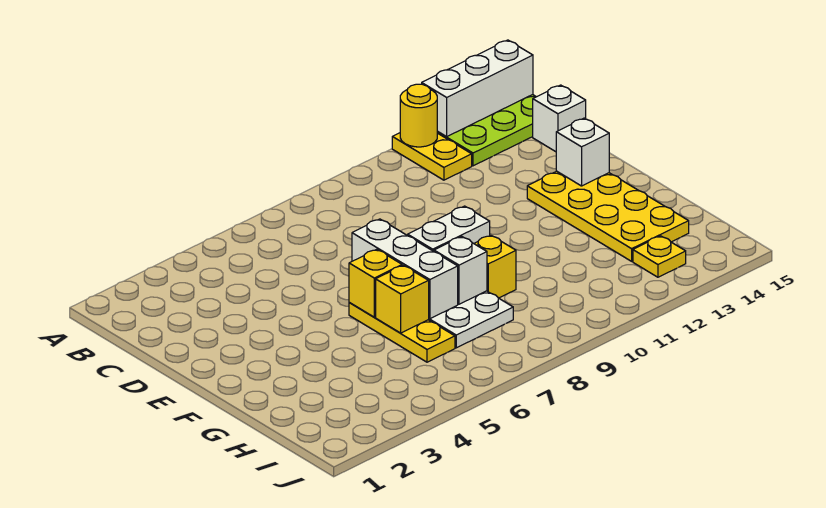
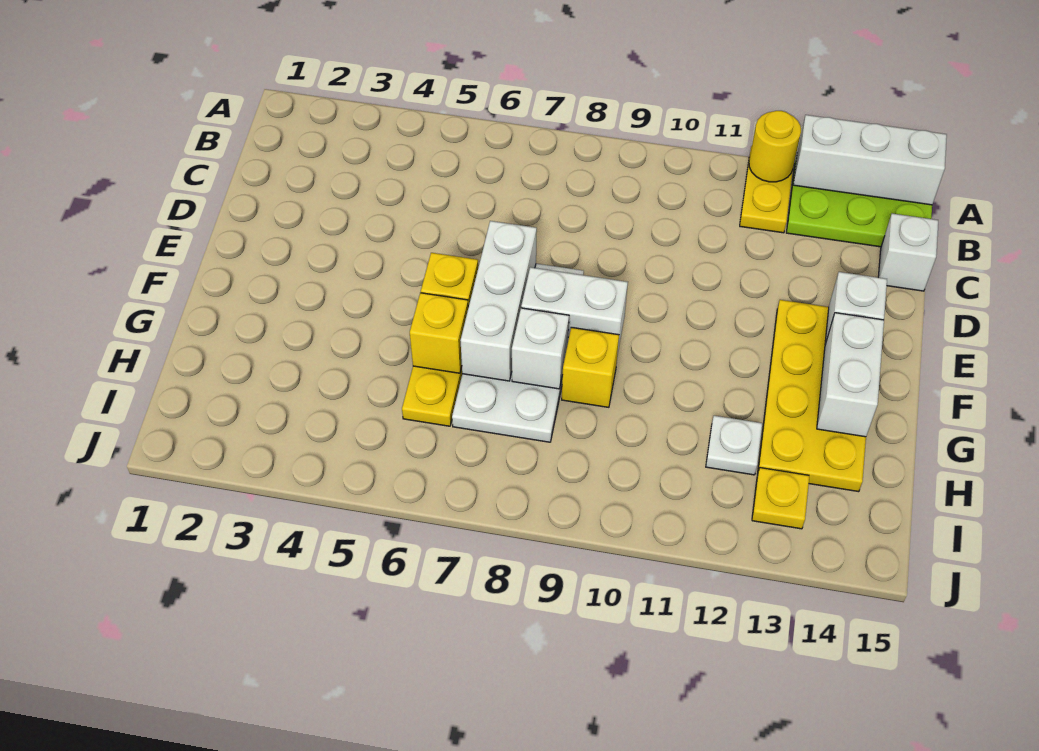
none -> white brick F14:G14 level 2
none -> white plate H12 level 1

